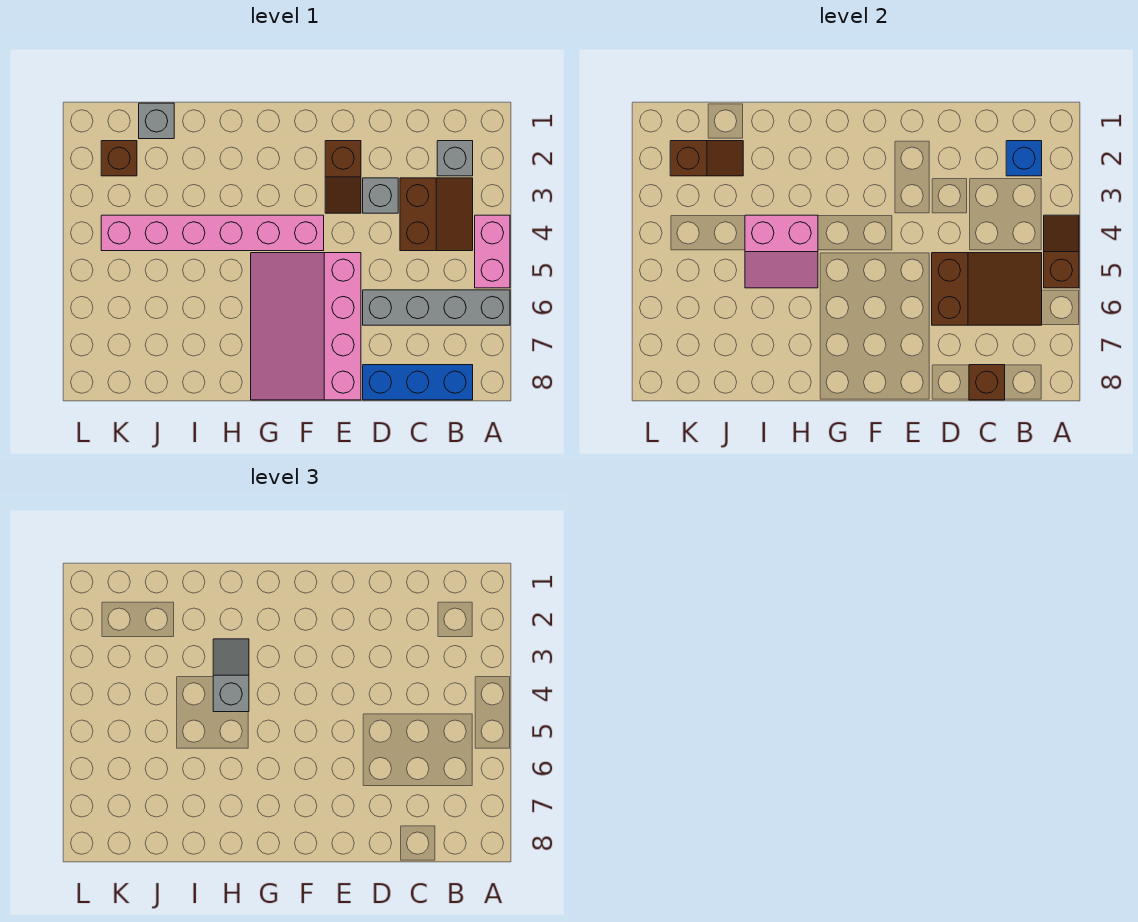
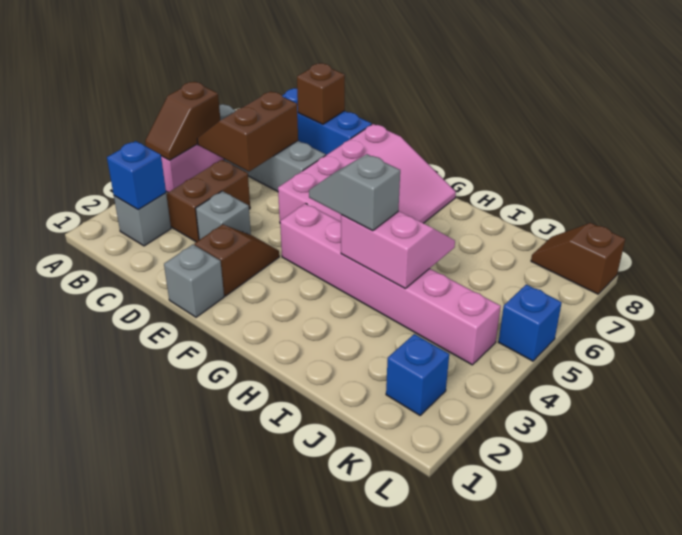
brown slope B5:D6 level 2 top D -> brown slope B5:C6 level 2 top C
grey slope H3:H4 level 3 top 4 -> grey slope G4:H4 level 3 top H
grey brick J1 level 1 -> grey brick E1 level 1
brown slope J2:K2 level 2 top K -> brown slope K8:L8 level 1 top L
brown brick K2 level 1 -> blue brick K2 level 1
none -> blue brick L5 level 1

